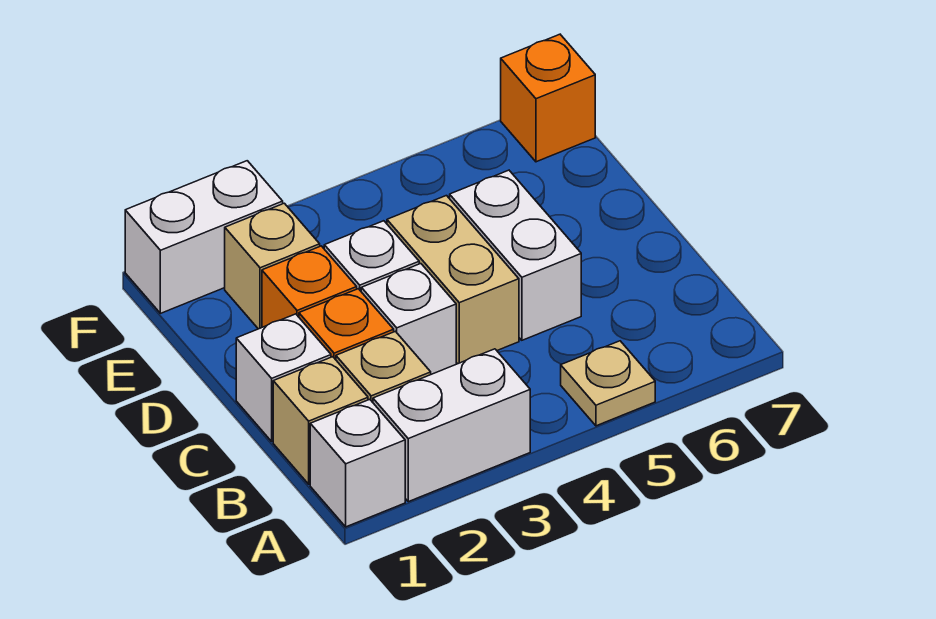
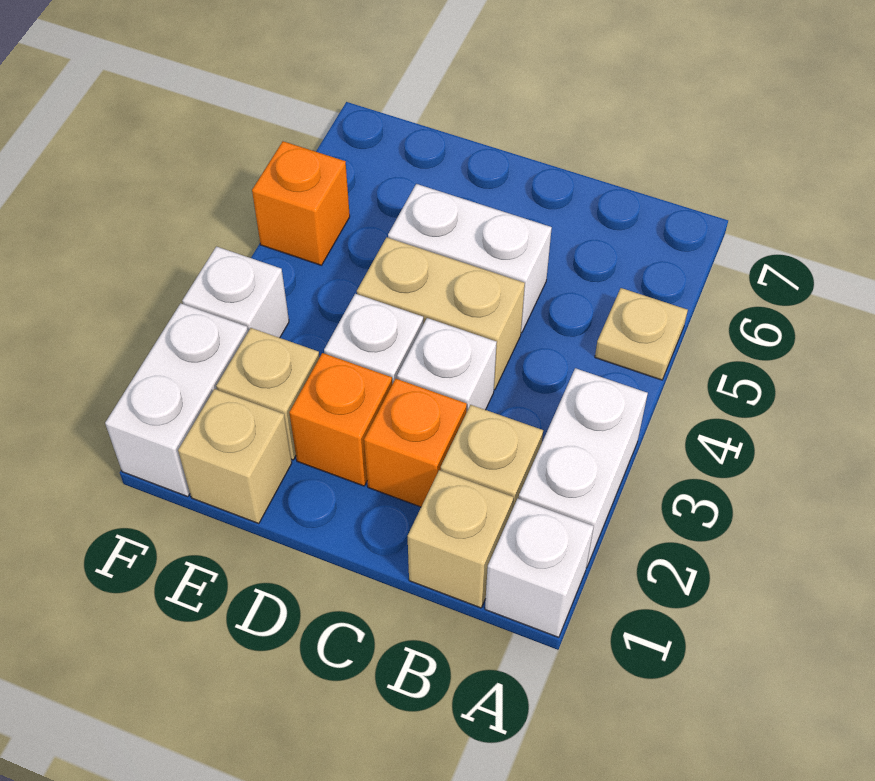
white brick C1 level 1 -> white brick F3 level 1
none -> tan brick E1 level 1
orange brick F7 level 1 -> orange brick F5 level 1

